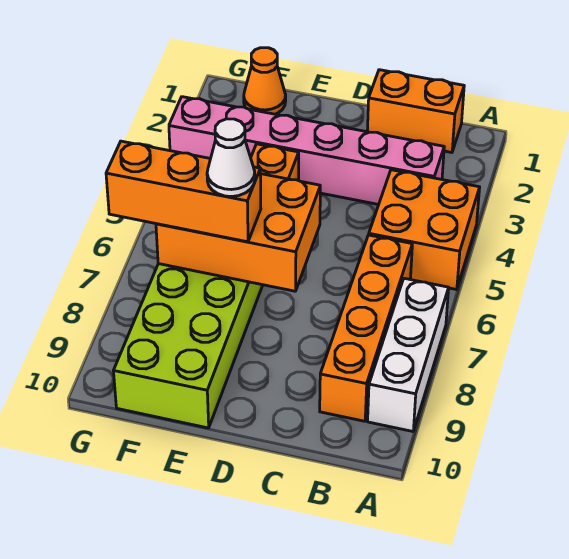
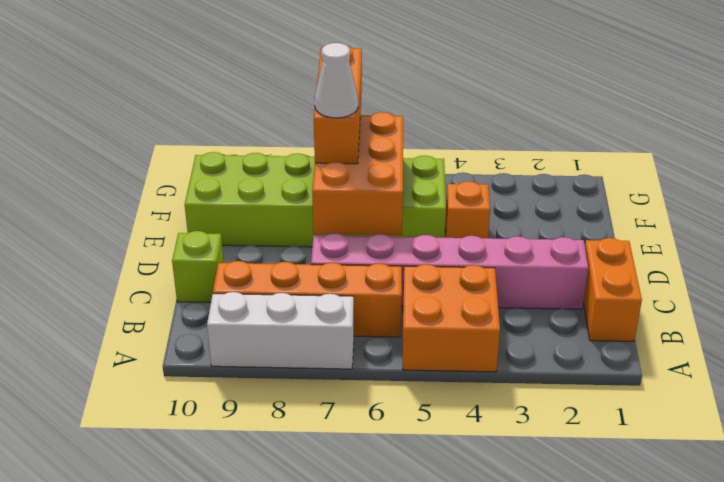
pink brick B3:G3 level 1 -> pink brick C2:C7 level 1
none -> lime brick C10 level 1
orange cone F1 level 1 -> none

